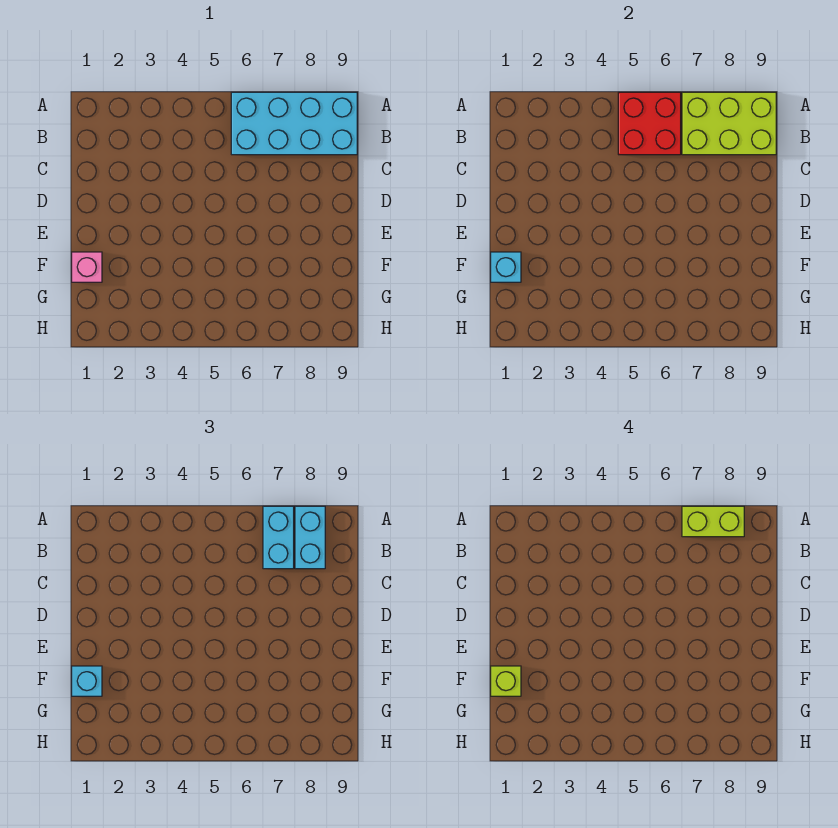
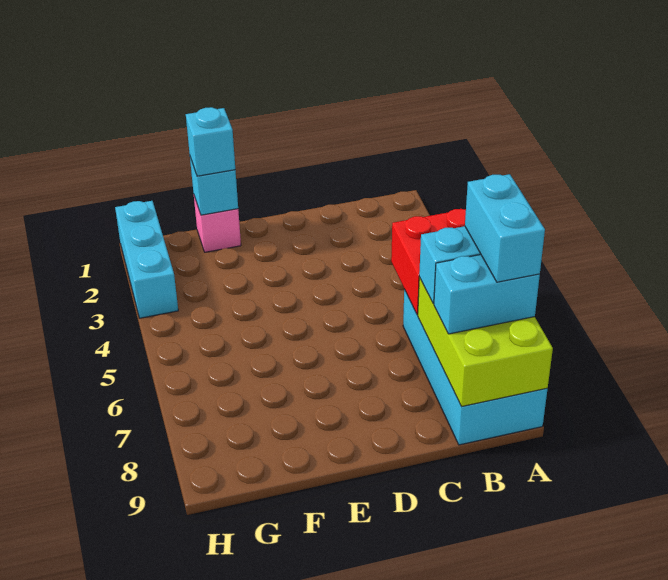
lime brick A7:A8 level 4 -> cyan brick A7:A8 level 4
lime brick F1 level 4 -> none
none -> cyan brick H1:H3 level 1

